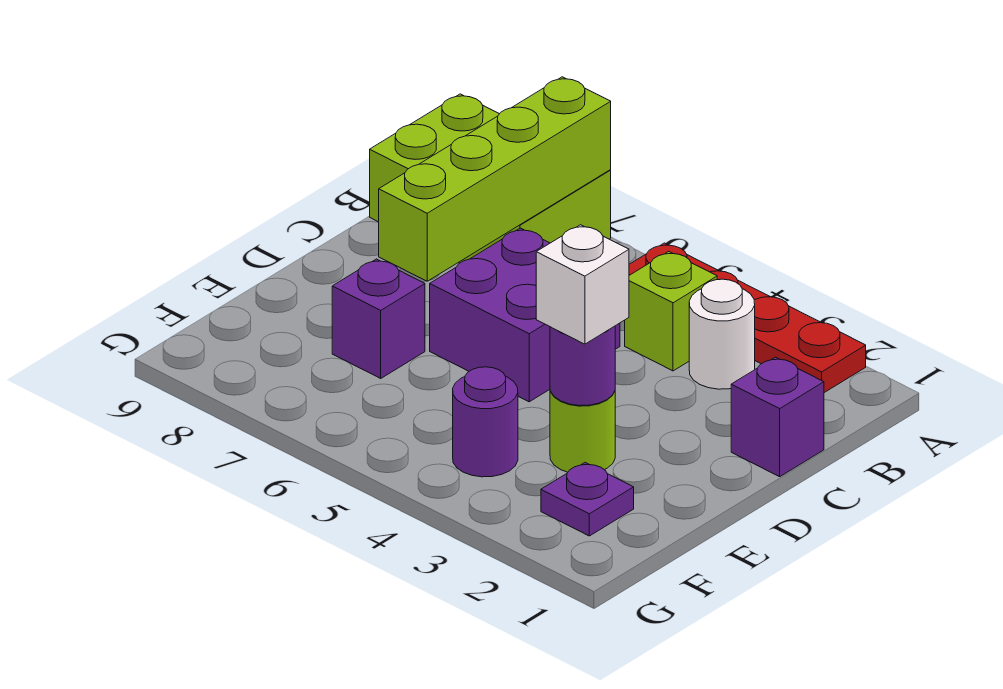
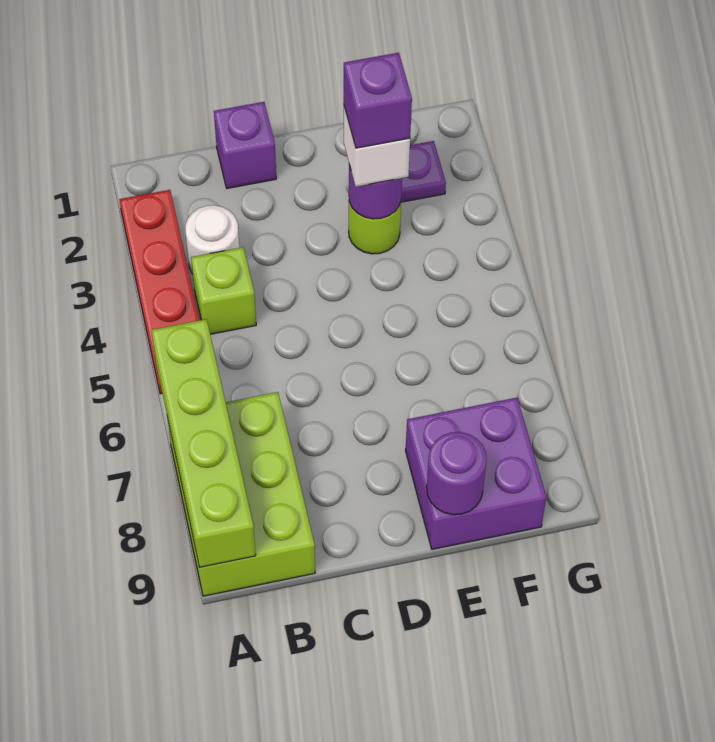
lime brick A7:D7 level 2 -> lime brick A6:A9 level 2
purple brick C5:D6 level 1 -> purple brick E8:F9 level 1
purple brick E7 level 1 -> purple brick E3 level 4
purple round brick F4 level 1 -> purple round brick E9 level 2

